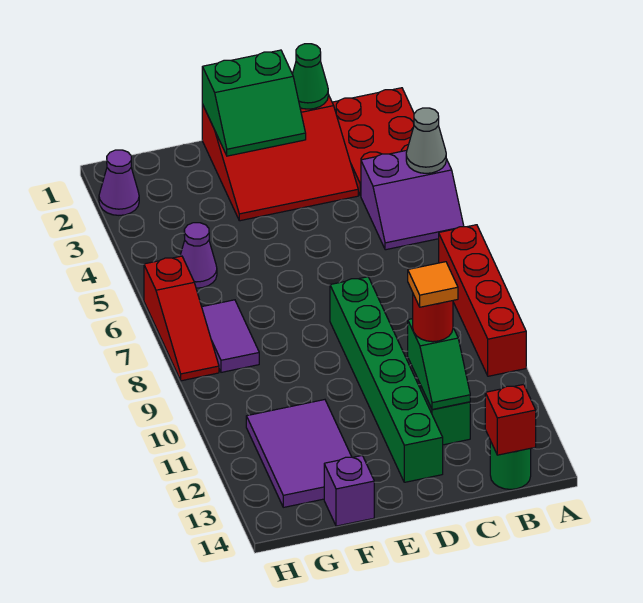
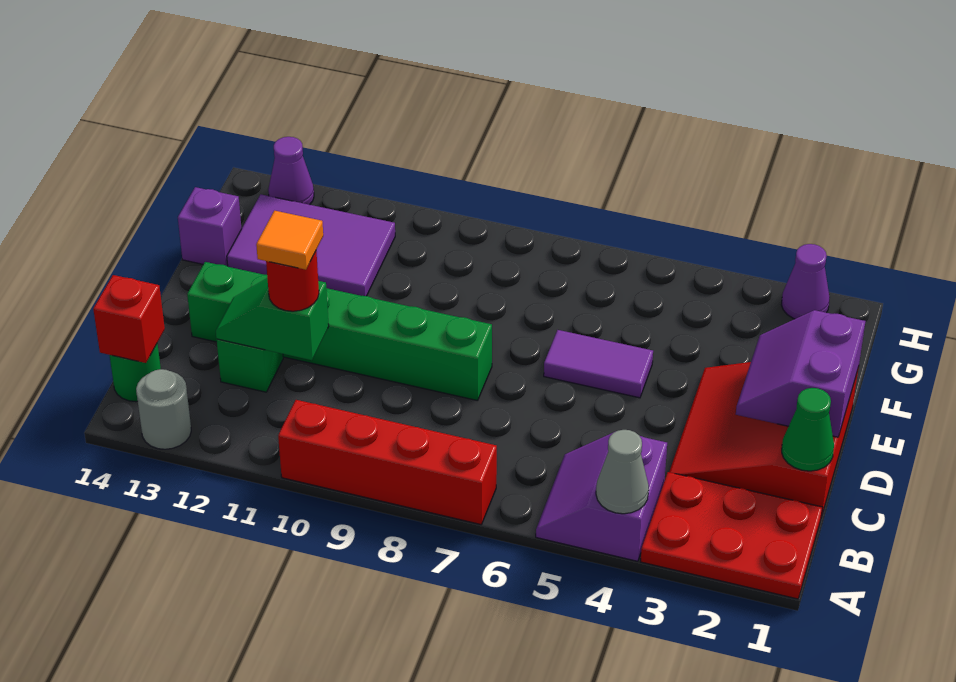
none -> grey round brick A13 level 1
green slope D1:E2 level 2 top 1 -> purple slope D1:E2 level 2 top 1
purple cone G5 level 1 -> purple cone H13 level 1
purple tile G7:G8 level 1 -> purple tile E5:E6 level 1
red slope H6:H8 level 1 top 6 -> none

